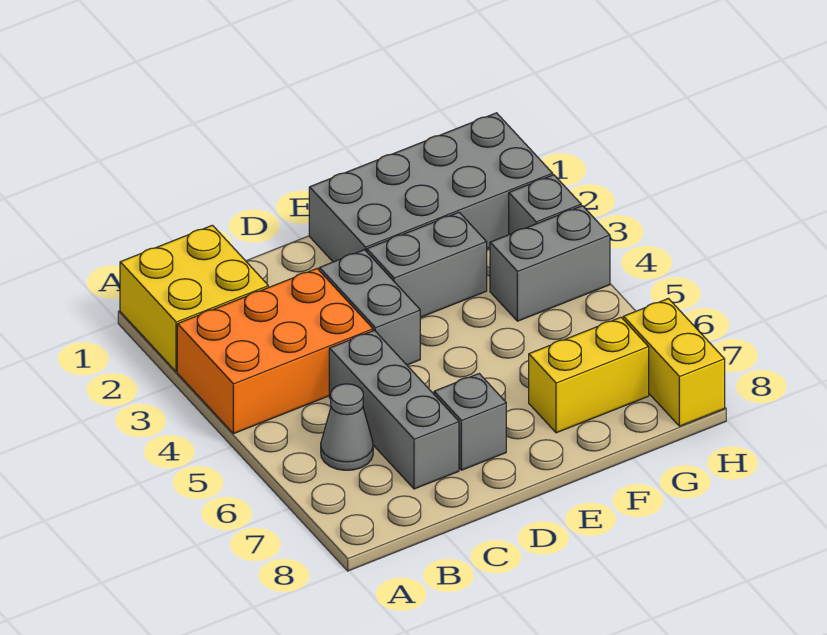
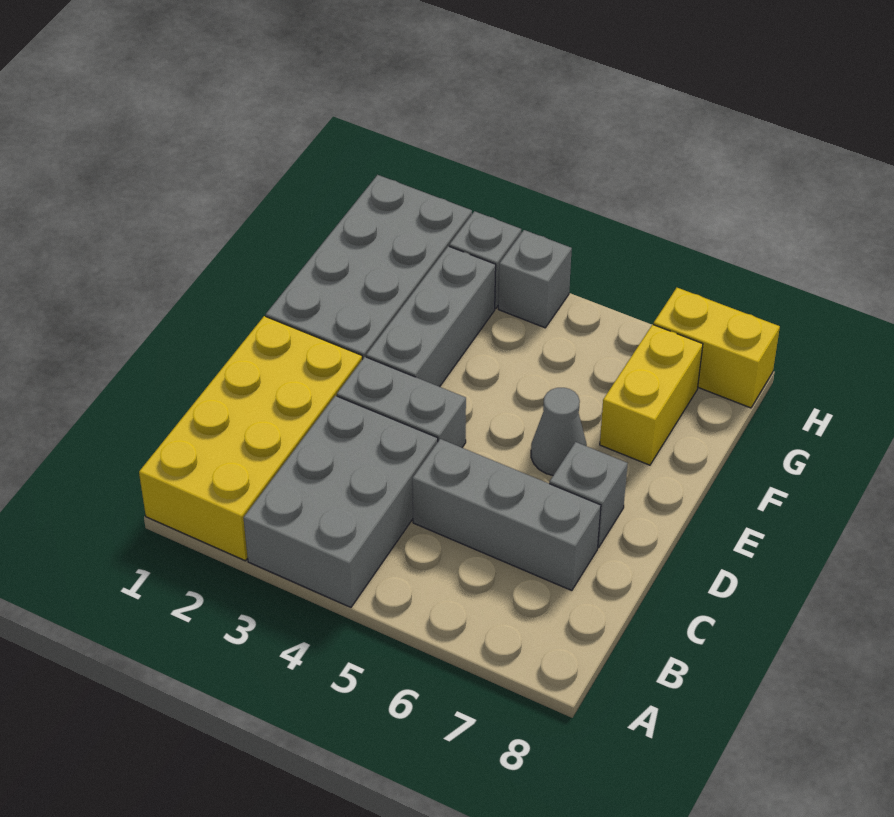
yellow brick A1:B2 level 1 -> yellow brick A1:D2 level 1
orange brick A3:C4 level 1 -> grey brick A3:C4 level 1
grey cone B6 level 1 -> grey cone E6 level 1
grey brick E3:F3 level 1 -> grey brick E3:G3 level 1
grey brick G4:H4 level 1 -> grey brick H4 level 1

